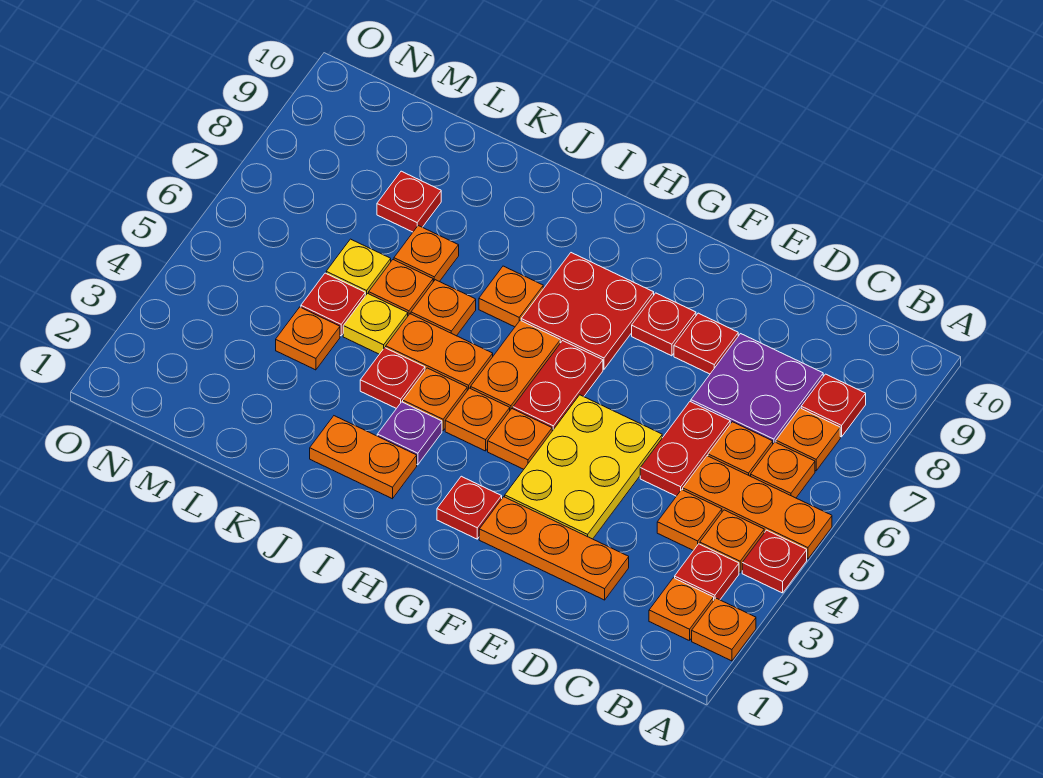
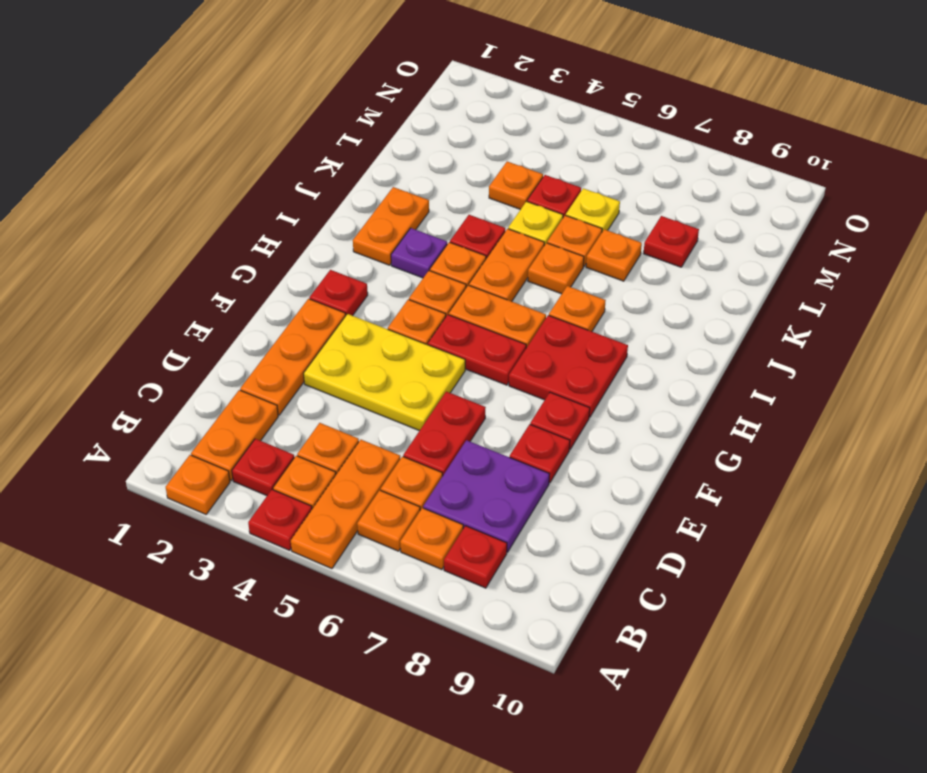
orange plate B2 level 1 -> orange plate B2:C2 level 1
red plate D5:D6 level 1 -> red plate D6:E6 level 1

